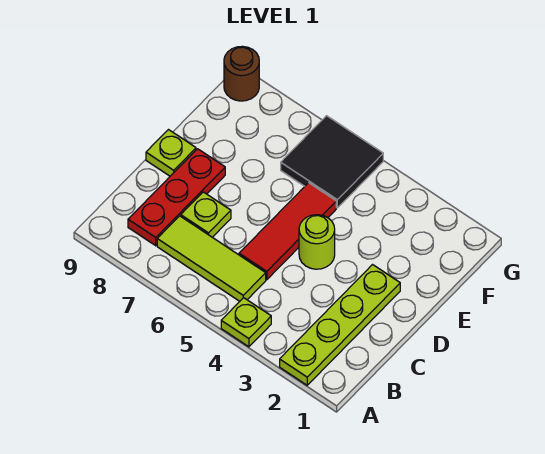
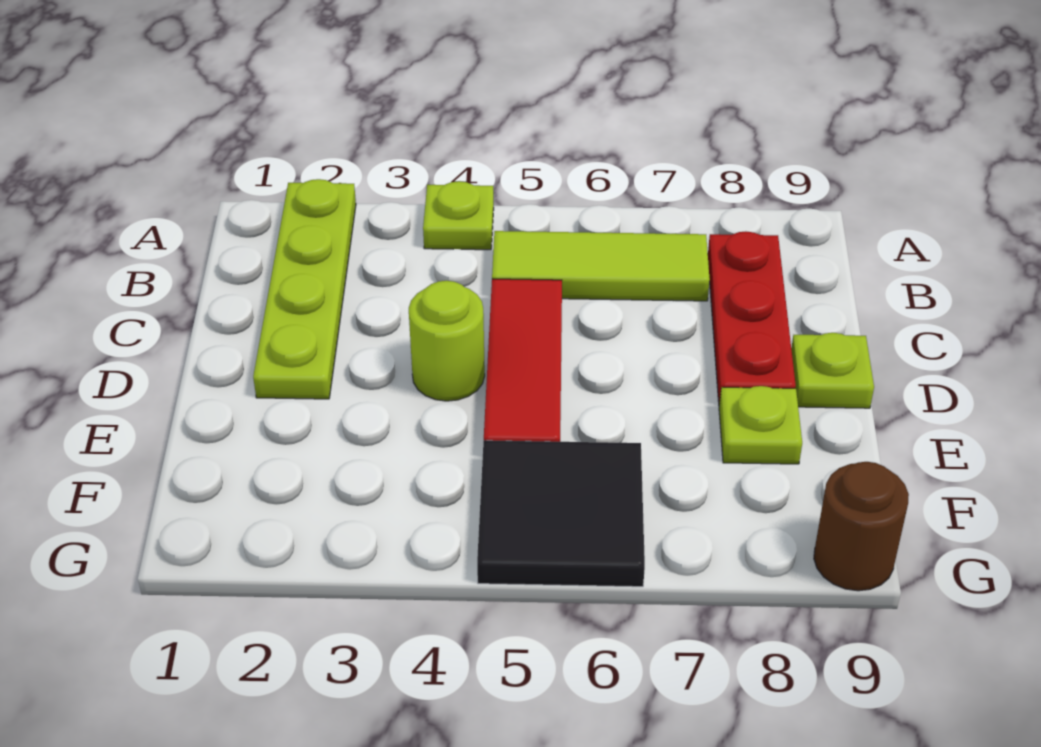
lime plate C7 level 1 -> lime plate E8 level 1

